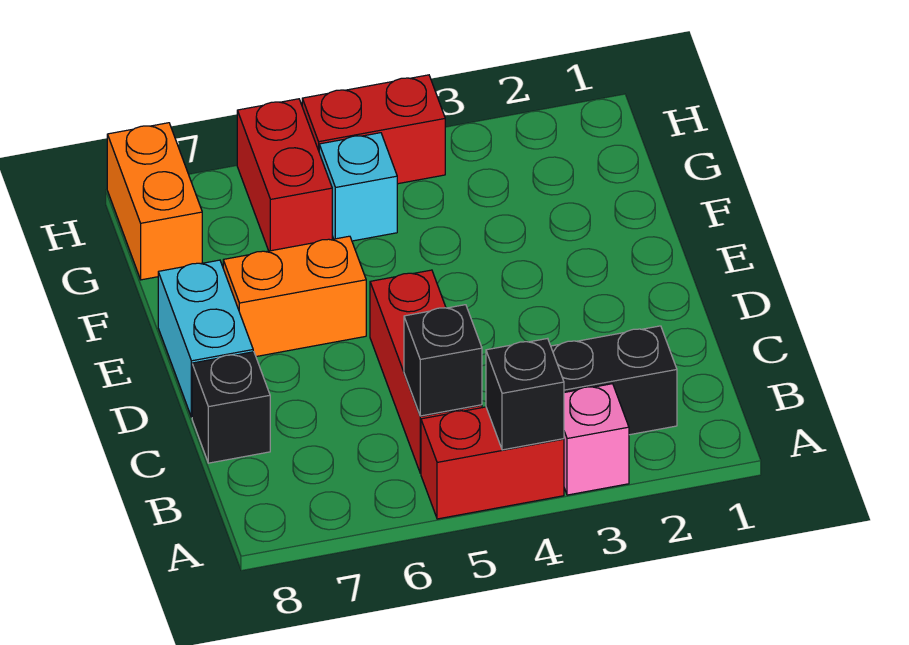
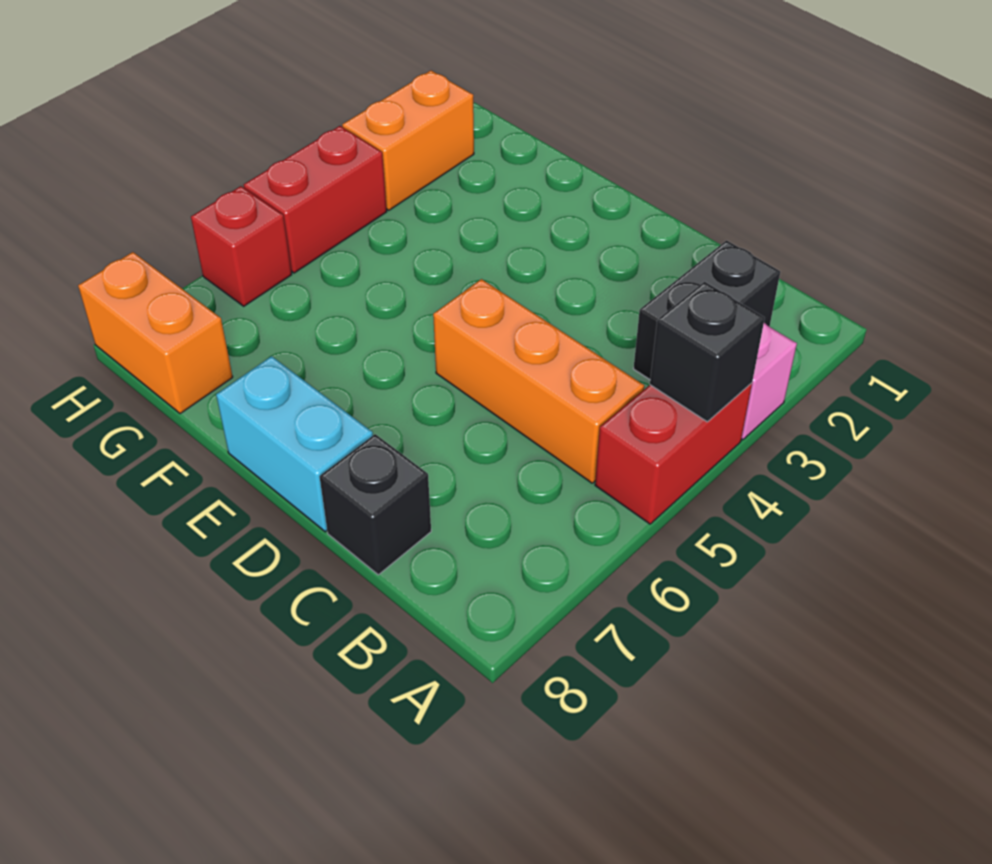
red brick B5:D5 level 1 -> orange brick B5:D5 level 1
black brick B5 level 2 -> none
orange brick E6:E7 level 1 -> orange brick H2:H3 level 1
cyan brick G5 level 1 -> none
red brick G6:H6 level 1 -> red brick H6 level 1

